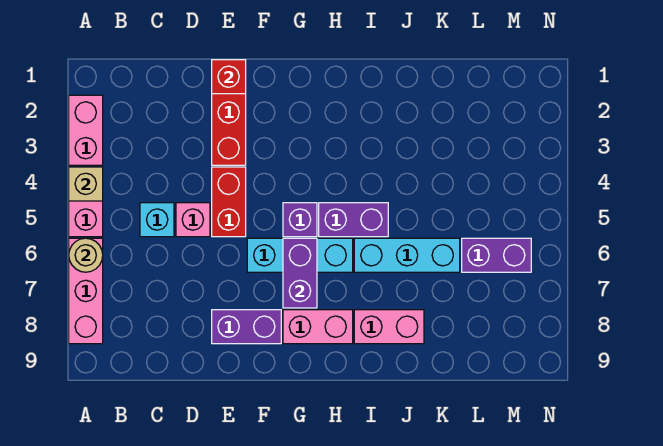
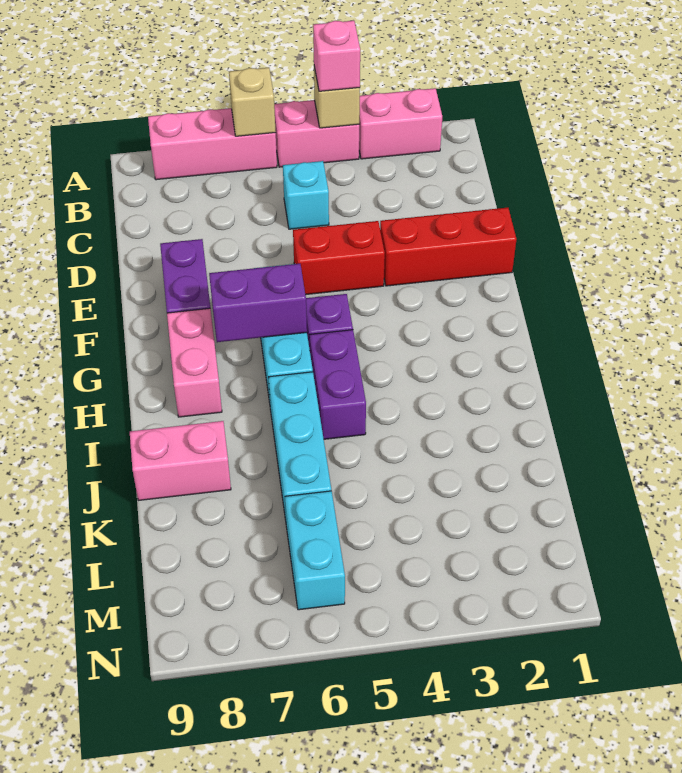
tan round brick A6 level 2 -> tan brick A6 level 2
pink brick D5 level 1 -> pink brick A4 level 3
red brick E1 level 2 -> none
pink brick I8:J8 level 1 -> pink brick J8:J9 level 1
purple brick L6:M6 level 1 -> cyan brick L6:M6 level 1

